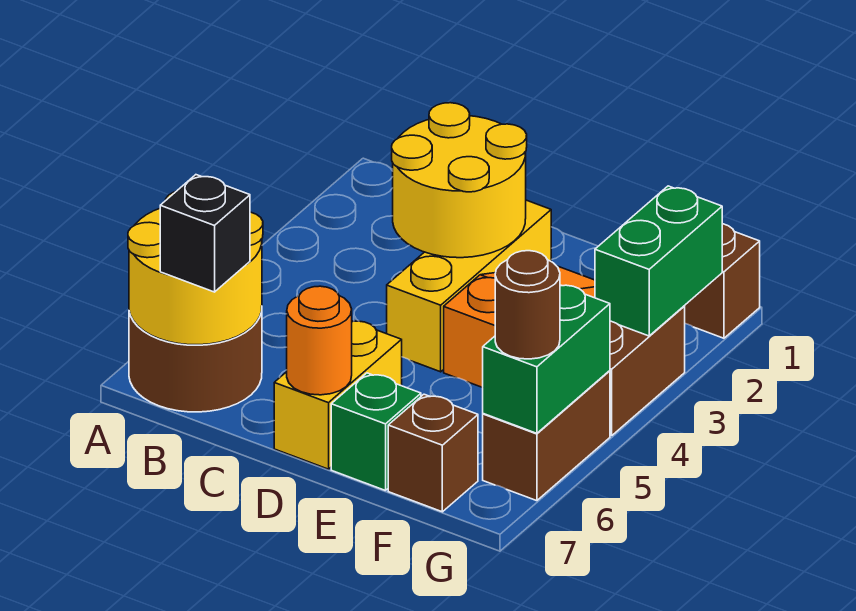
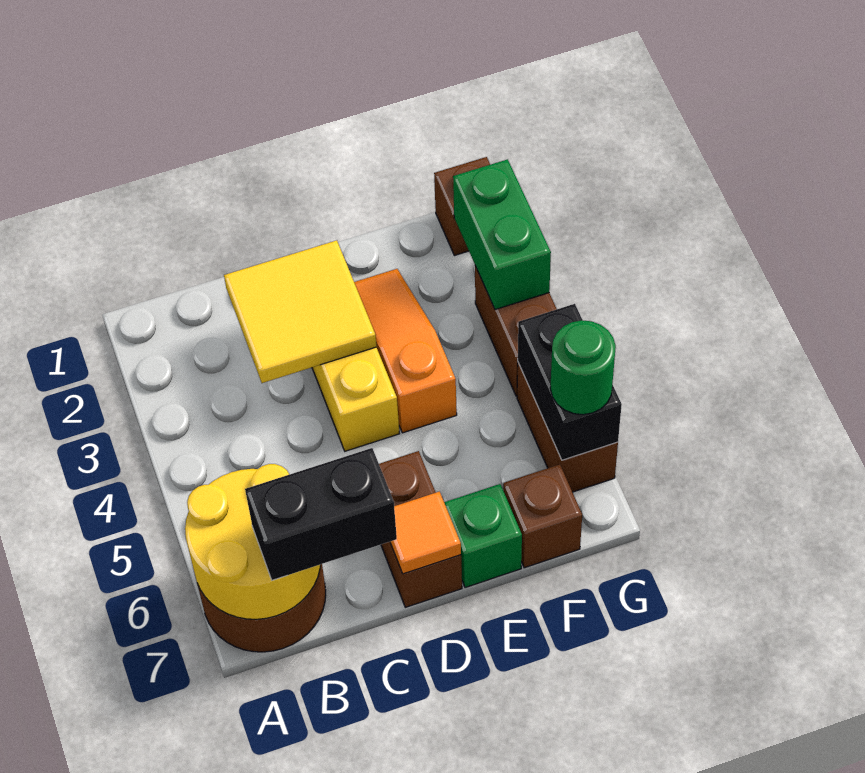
black brick B7 level 3 -> black brick B7:C7 level 3
yellow round brick C2:D3 level 2 -> yellow tile C2:D3 level 2
yellow brick D6:D7 level 1 -> brown brick D6:D7 level 1
orange round brick D7 level 2 -> orange tile D7 level 2
green brick G5:G6 level 2 -> black brick G5:G6 level 2
brown round brick G6 level 3 -> green round brick G6 level 3

